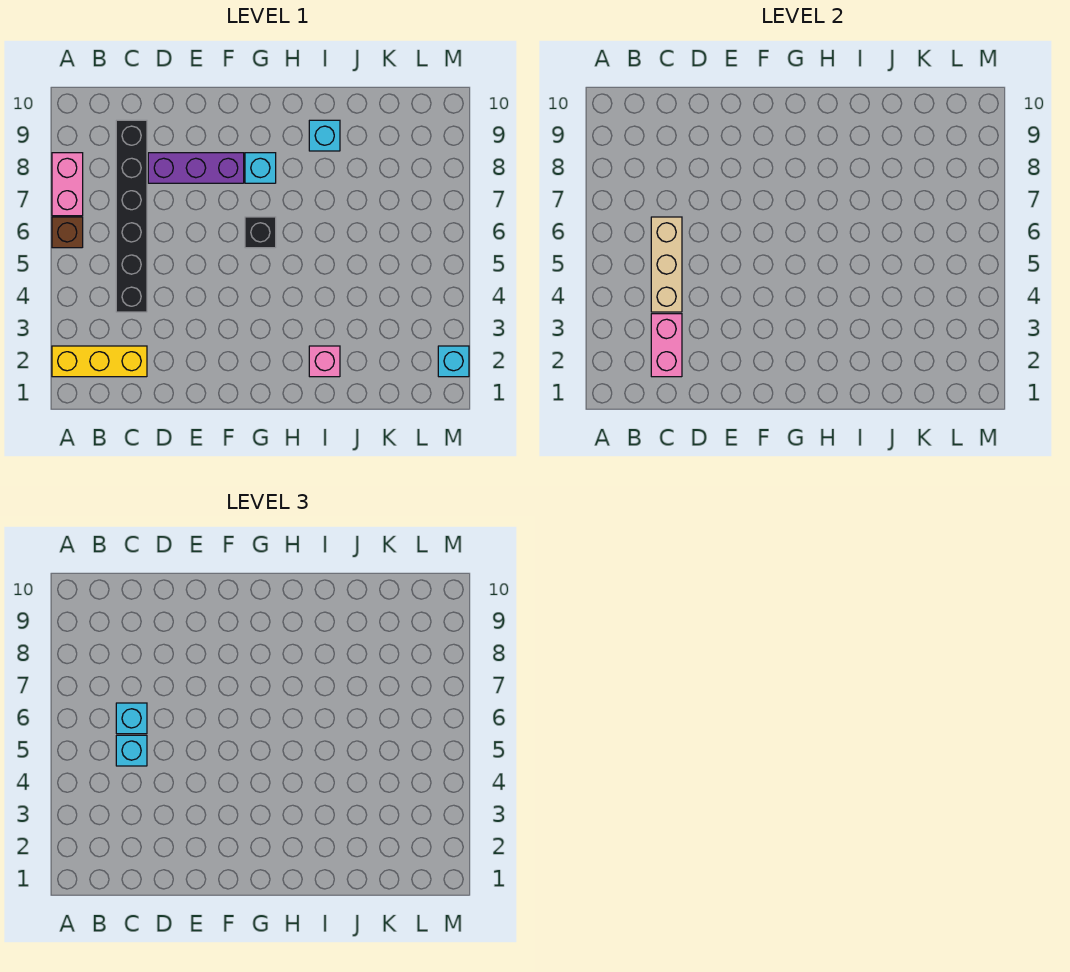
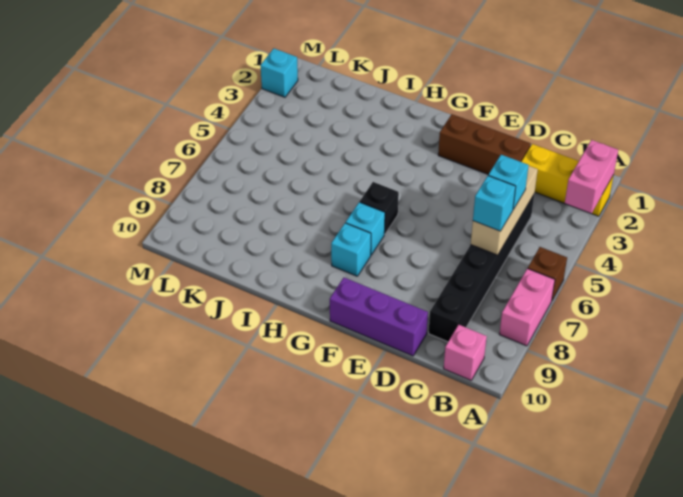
pink brick C2:C3 level 2 -> pink brick A2:A3 level 2
none -> brown brick D2:F2 level 1
purple brick D8:F8 level 1 -> purple brick D10:F10 level 1
pink brick I2 level 1 -> pink brick B10 level 1
cyan brick I9 level 1 -> cyan brick G7 level 1

